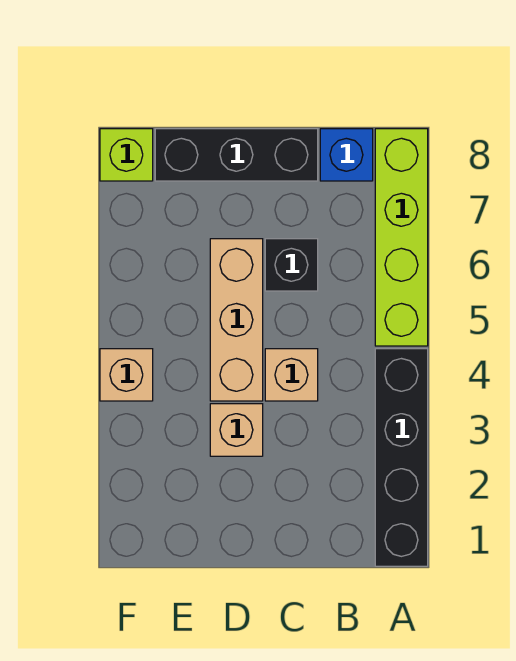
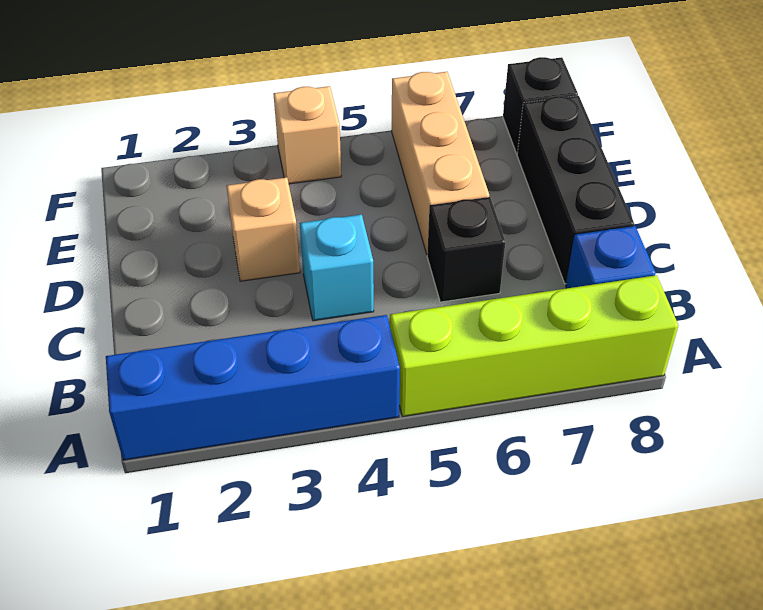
black brick A1:A4 level 1 -> blue brick A1:A4 level 1
tan brick C4 level 1 -> cyan brick C4 level 1
tan brick D4:D6 level 1 -> tan brick D6:F6 level 1
lime brick F8 level 1 -> black brick F8 level 1

